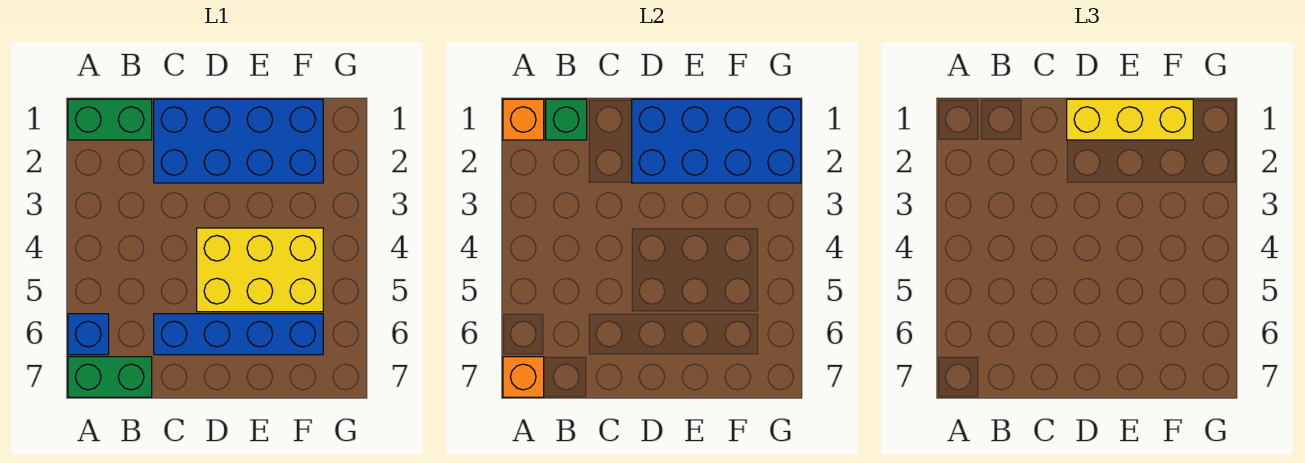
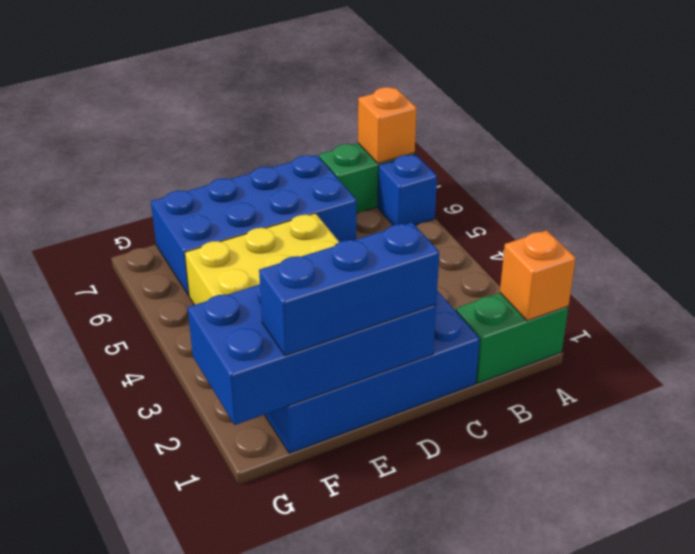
green brick B1 level 2 -> none
blue brick C6:F6 level 1 -> blue brick C6:F7 level 1
yellow brick D1:F1 level 3 -> blue brick D1:F1 level 3

